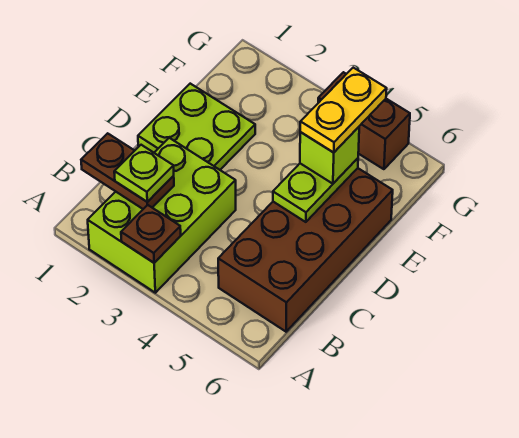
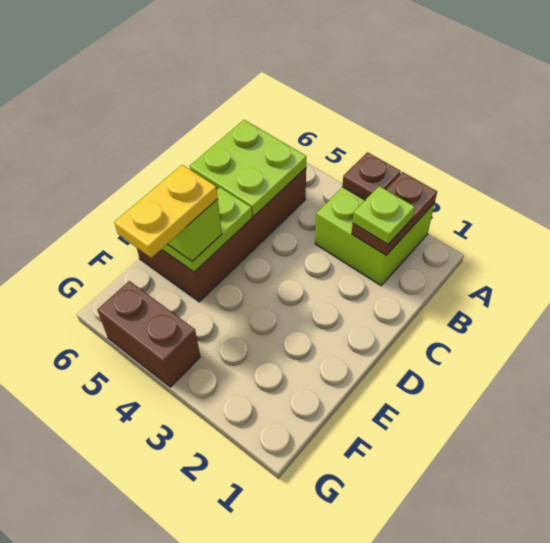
lime brick A2:C3 level 1 -> lime brick A2:B3 level 1
brown plate B1:B2 level 2 -> brown plate A2:B2 level 2
lime plate D1:E2 level 1 -> lime plate B5:C6 level 2

